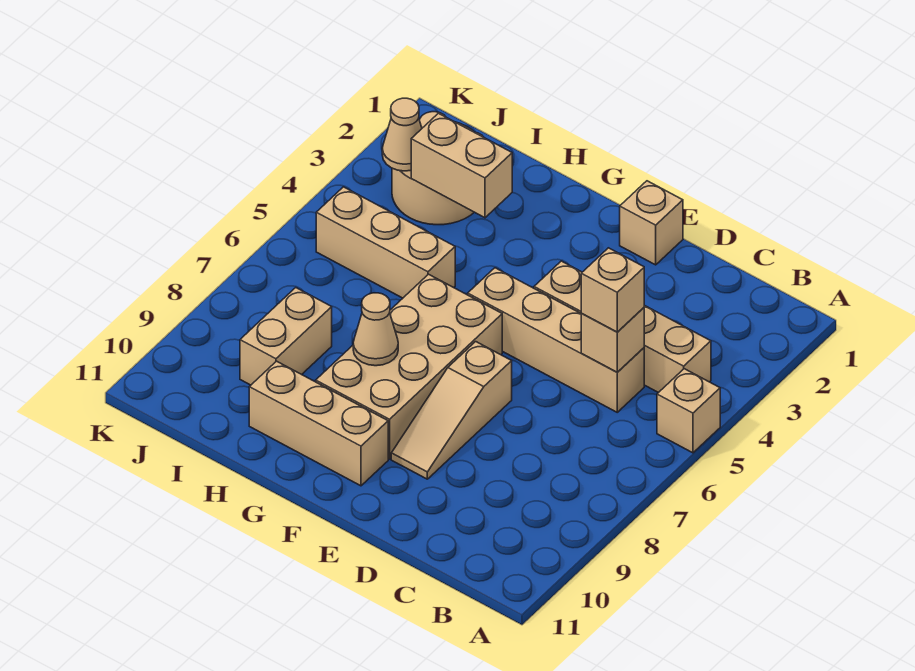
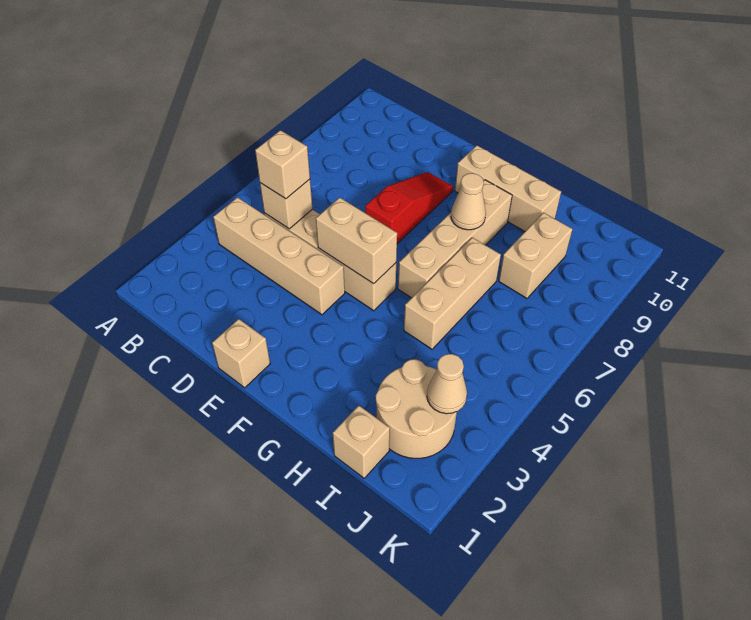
tan brick A5 level 1 -> tan brick I1 level 1
tan slope E7:E9 level 1 top 7 -> red slope E7:E9 level 1 top 7
tan brick F6:G9 level 1 -> tan brick G6:G9 level 1
tan brick H3:I3 level 2 -> tan brick E5:F5 level 2
tan brick H5:J5 level 1 -> tan brick H5:H7 level 1

